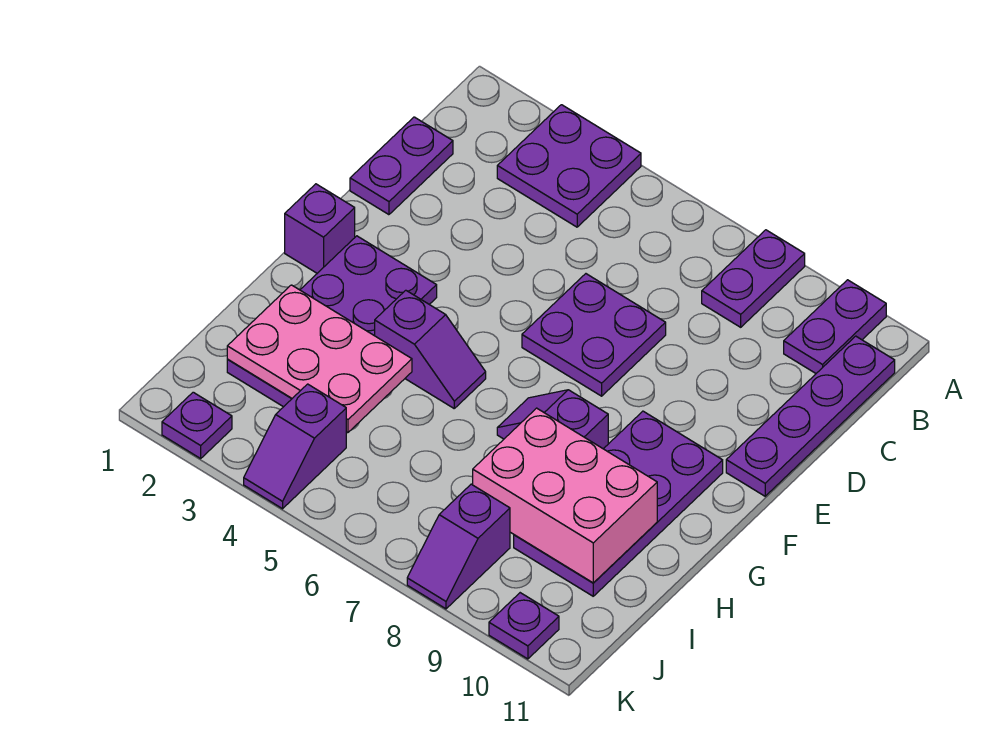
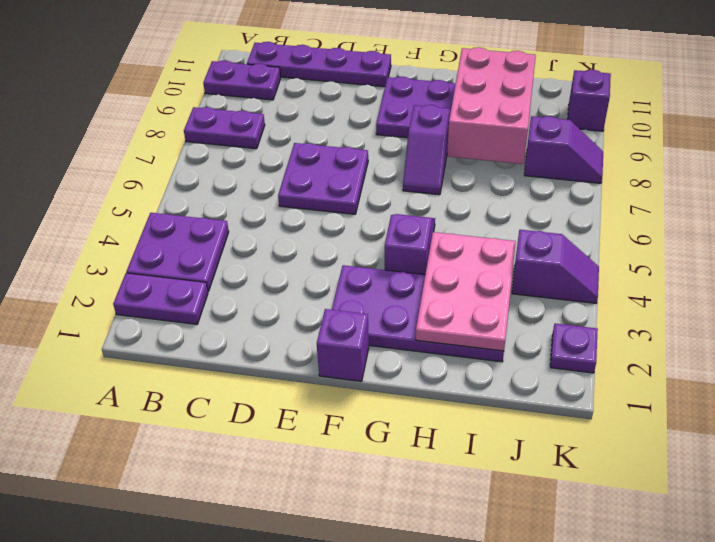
purple plate C1:D1 level 1 -> purple plate A2:B2 level 1
purple plate K10 level 1 -> purple brick K10 level 1

